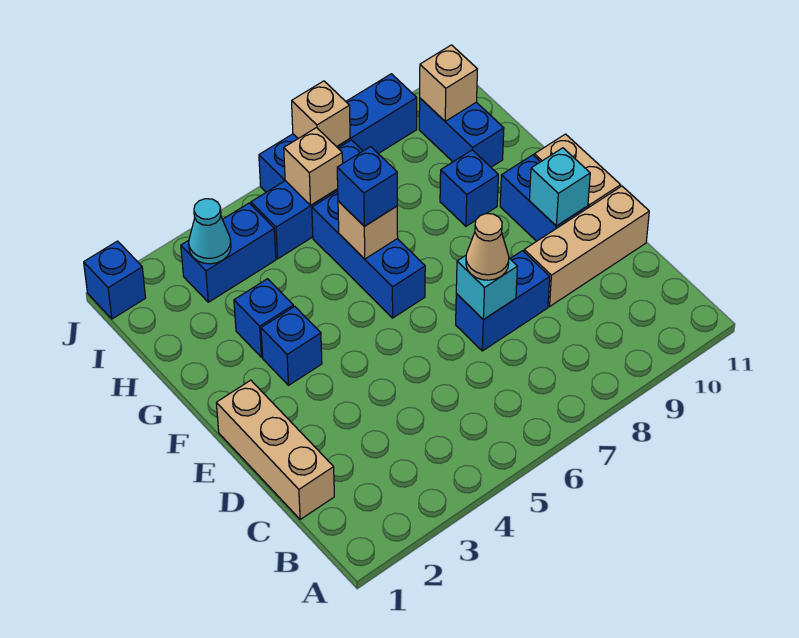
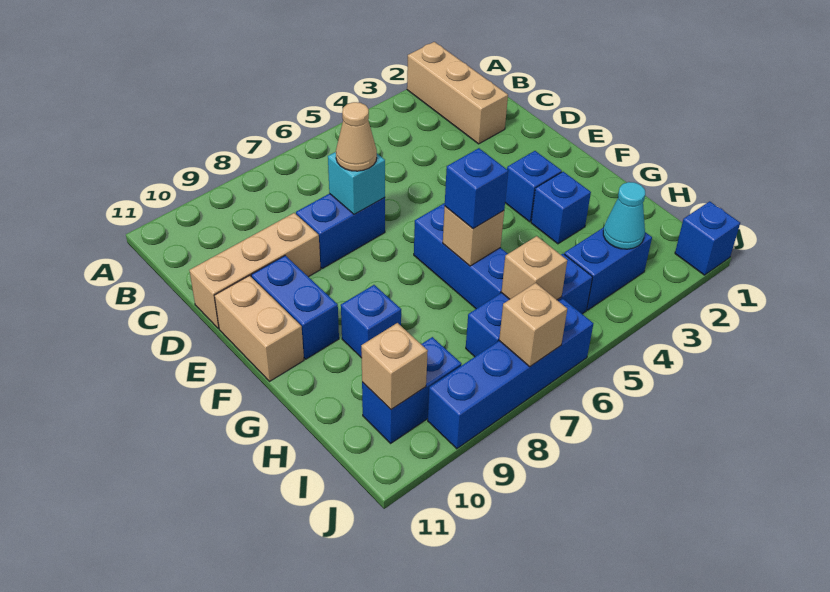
tan brick C1:E1 level 1 -> tan brick A2:C2 level 1
cyan brick E10 level 2 -> none
blue brick H10:I10 level 1 -> blue brick I9:I10 level 1

